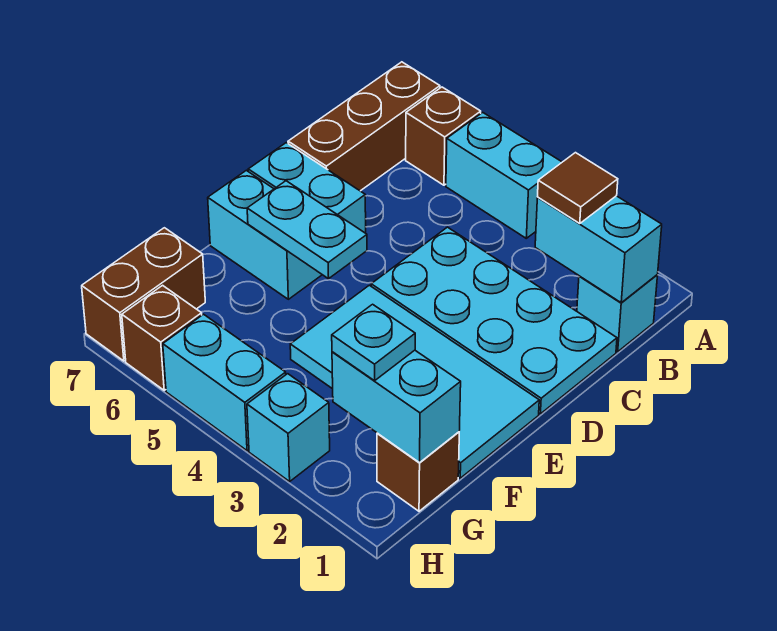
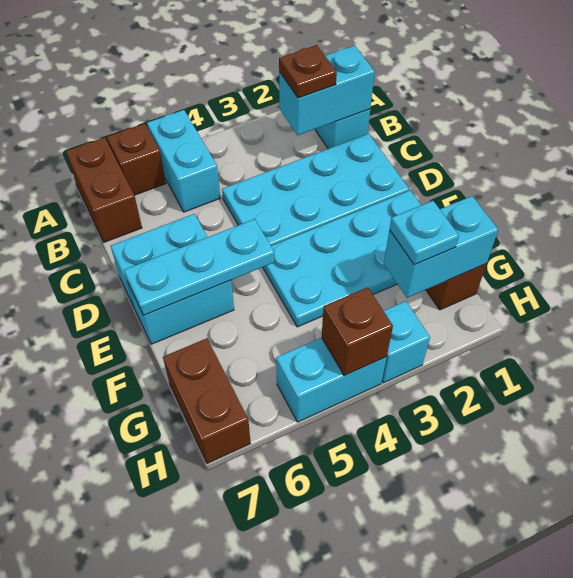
cyan brick A4:A5 level 1 -> cyan brick A5:B5 level 1
brown brick A7:C7 level 1 -> brown brick A7:B7 level 1
brown tile B2 level 3 -> brown plate B2 level 3
cyan tile E1:F4 level 1 -> cyan plate E1:F4 level 1
cyan plate E5:E6 level 2 -> cyan plate E5:E7 level 2
brown brick H6 level 1 -> brown brick H4 level 2

